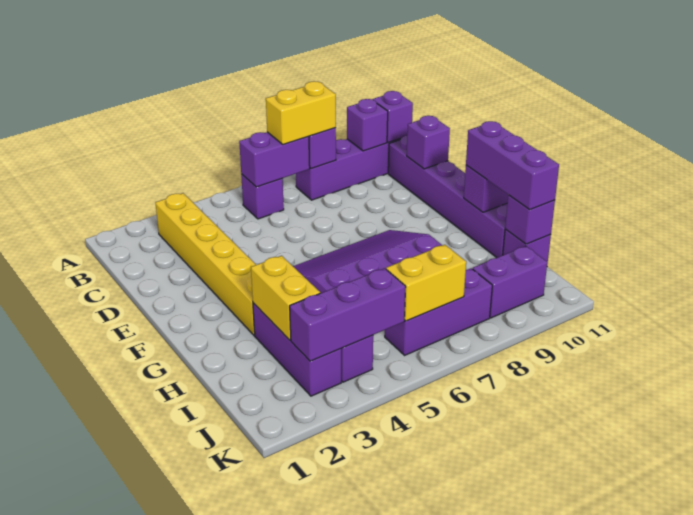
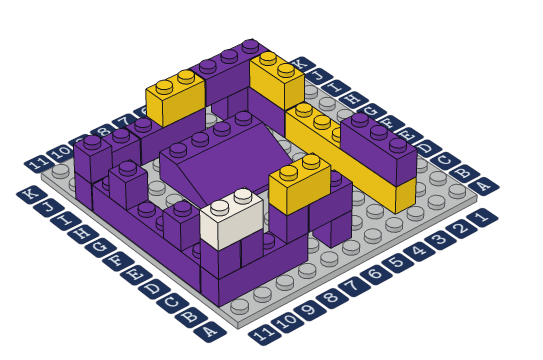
none -> white brick B10:B11 level 3
purple brick G11:I11 level 3 -> purple brick B3:D3 level 2

